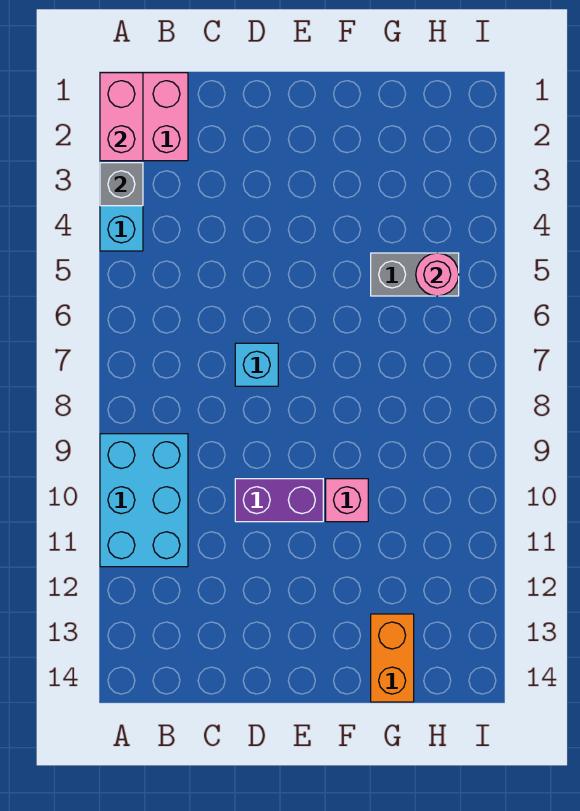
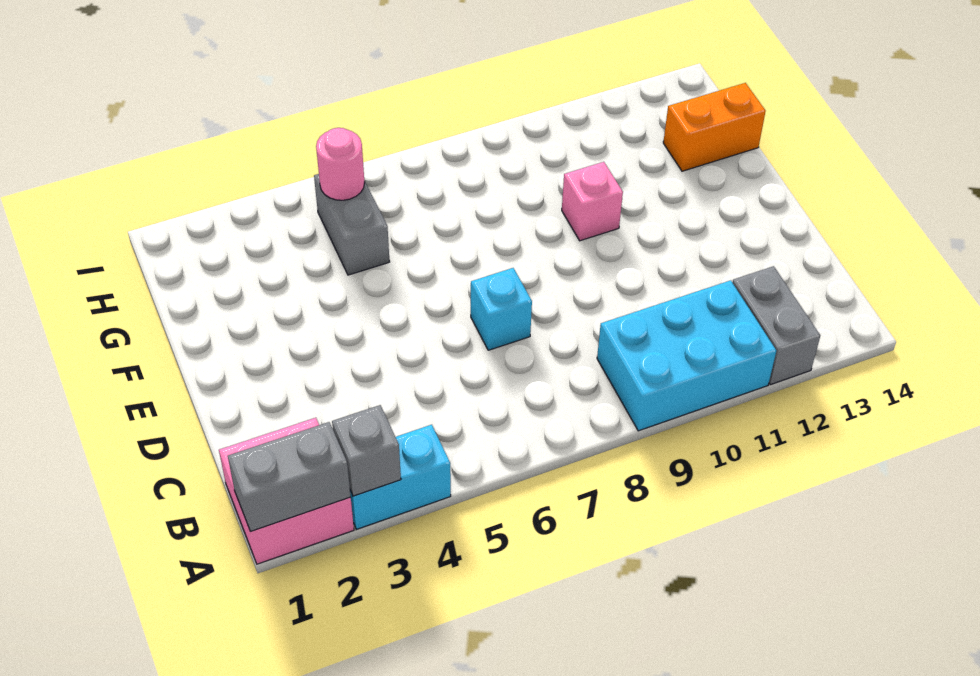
pink brick A1:A2 level 2 -> grey brick A1:A2 level 2
none -> grey brick A12:B12 level 1
purple brick D10:E10 level 1 -> none

